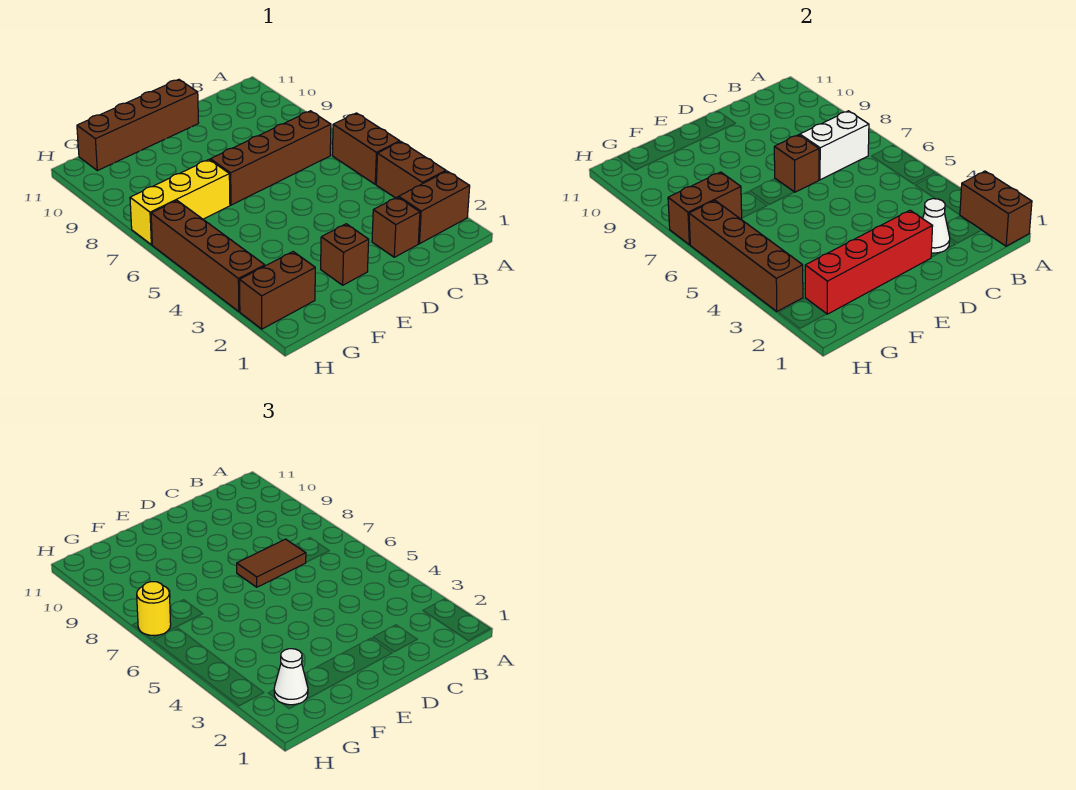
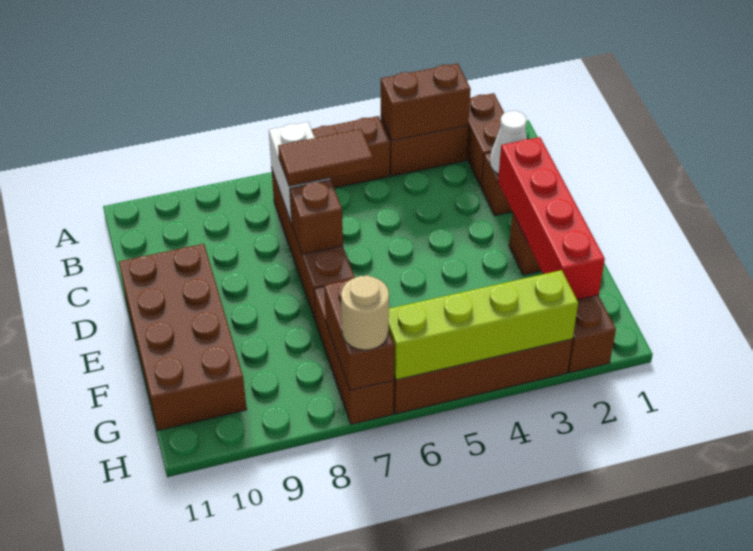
brown brick A1:A2 level 2 -> brown brick A3:A4 level 2
brown tile C7:D7 level 3 -> brown tile C6:C7 level 3
brown brick D11:G11 level 1 -> brown brick D10:G11 level 1
yellow brick F7:H7 level 1 -> brown brick F7:H7 level 1
white cone G2 level 3 -> none
brown brick H3:H6 level 2 -> lime brick H3:H6 level 2
yellow round brick H7 level 3 -> tan round brick H7 level 3

